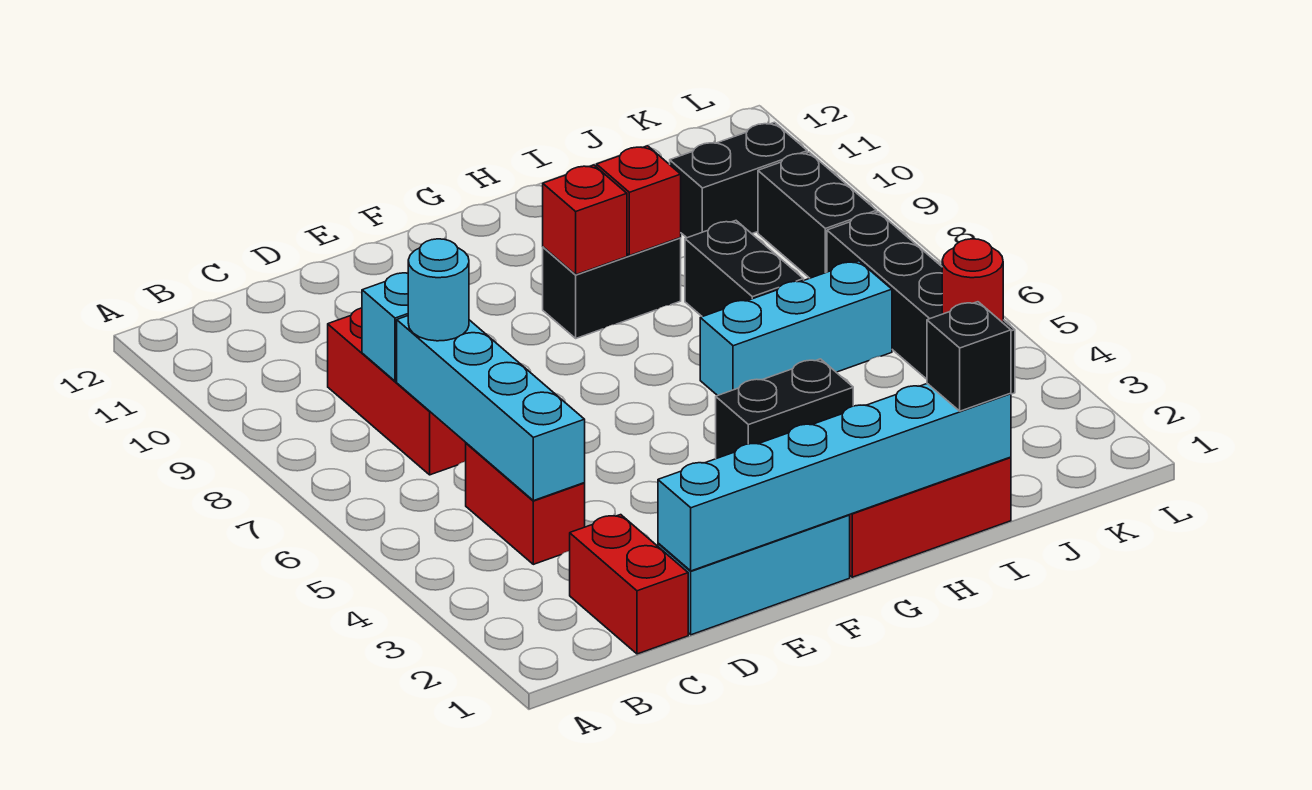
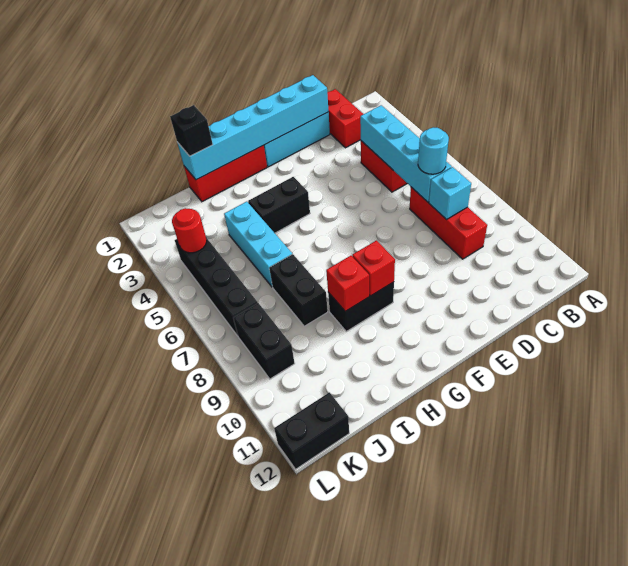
cyan brick H6:J6 level 1 -> cyan brick I4:I6 level 1
black brick J10:K10 level 1 -> black brick K12:L12 level 1

